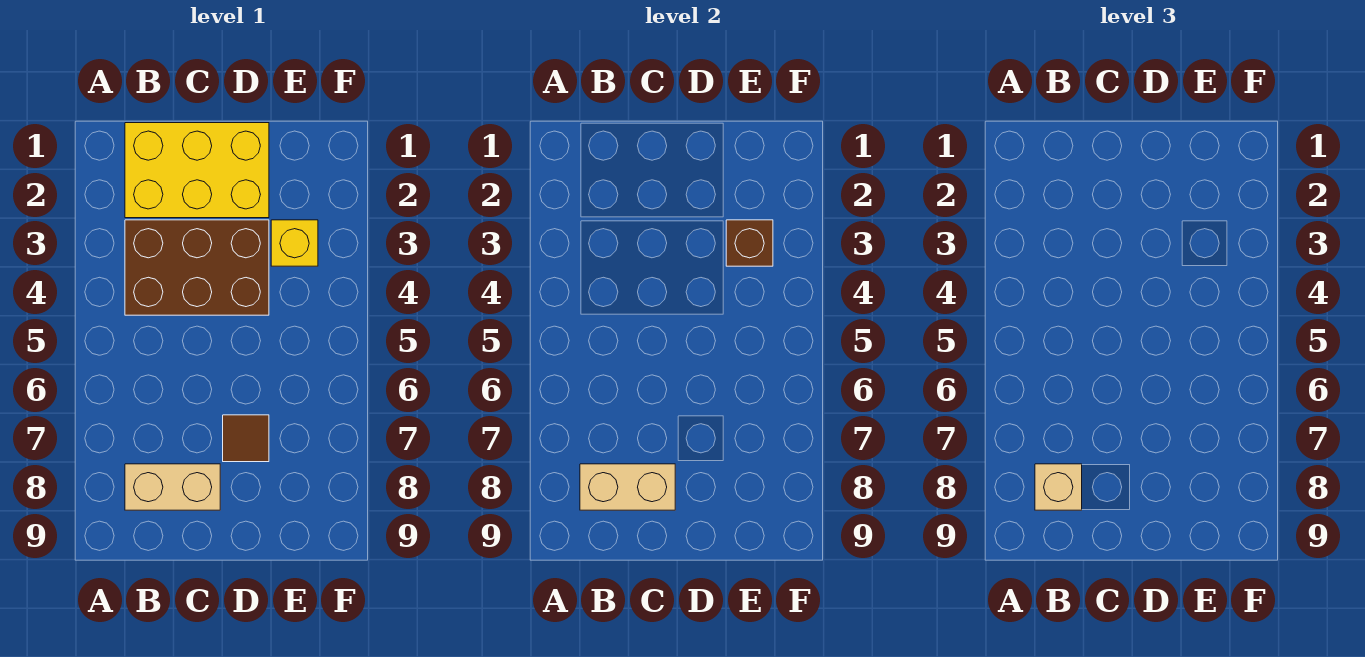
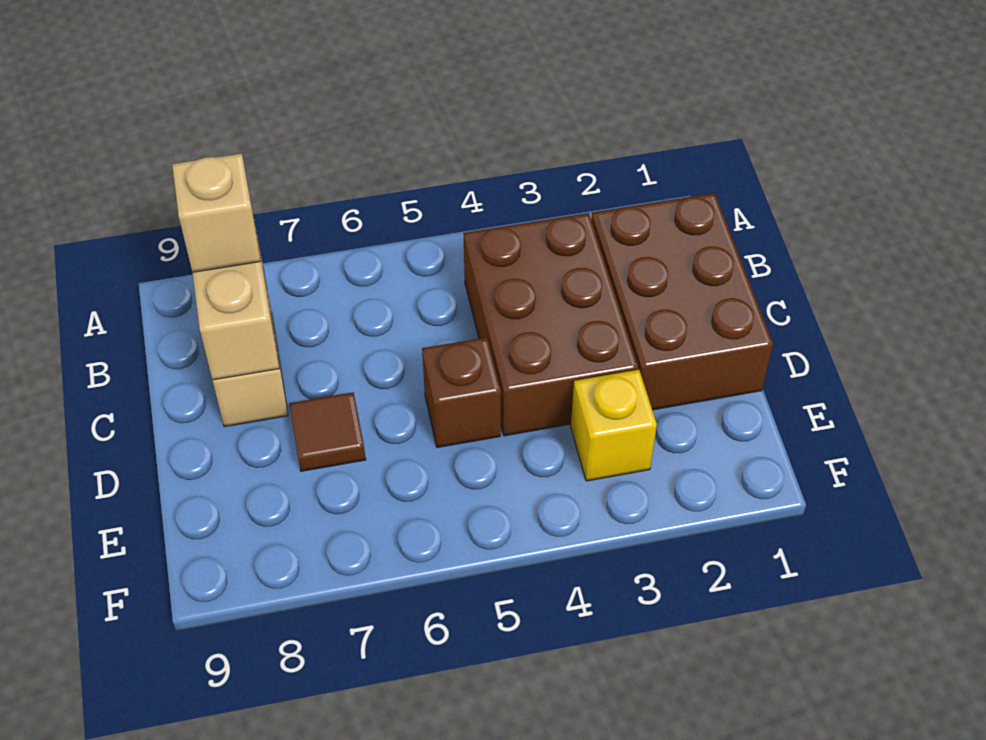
yellow brick B1:D2 level 1 -> brown brick B1:D2 level 1
brown brick E3 level 2 -> brown brick D5 level 1

